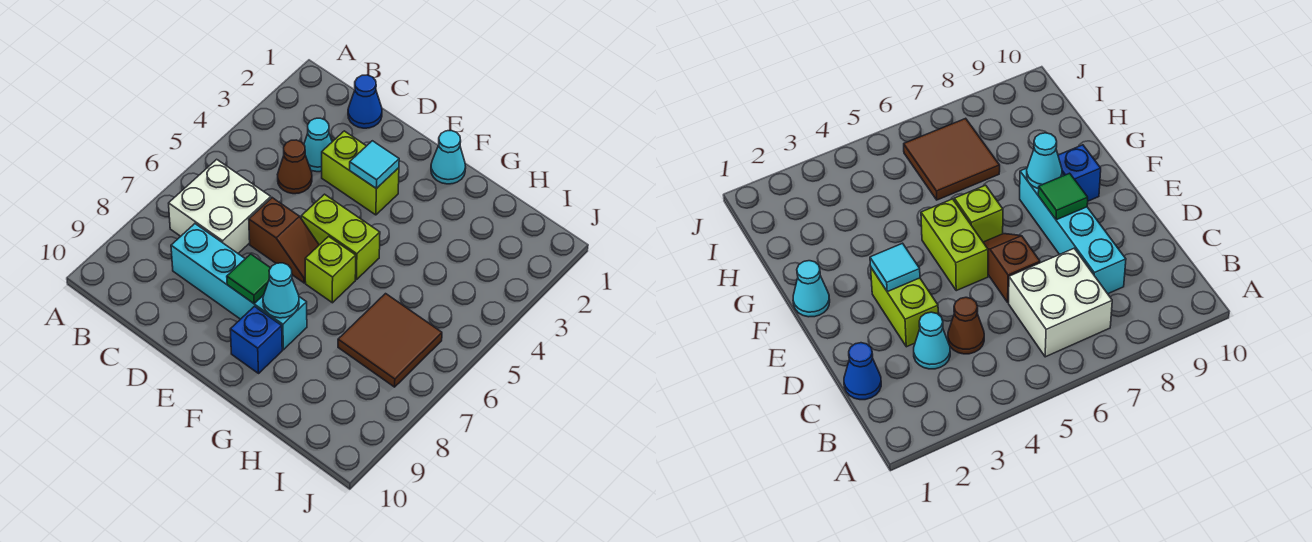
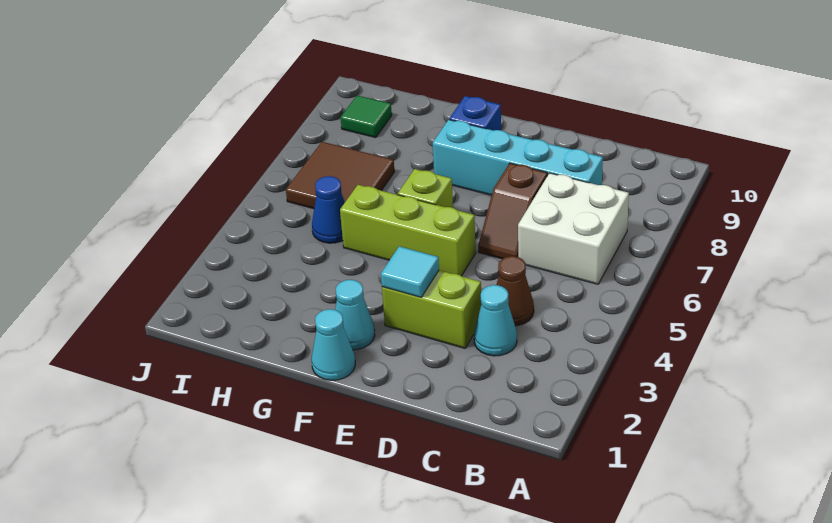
blue cone C1 level 1 -> blue cone H5 level 1
brown slope D6:E6 level 1 top D -> brown slope D6:D7 level 1 top 7
lime brick E5:F5 level 1 -> lime brick E5:G5 level 1
green tile E8 level 2 -> green tile I9 level 1
cyan cone F8 level 2 -> cyan cone F2 level 1

